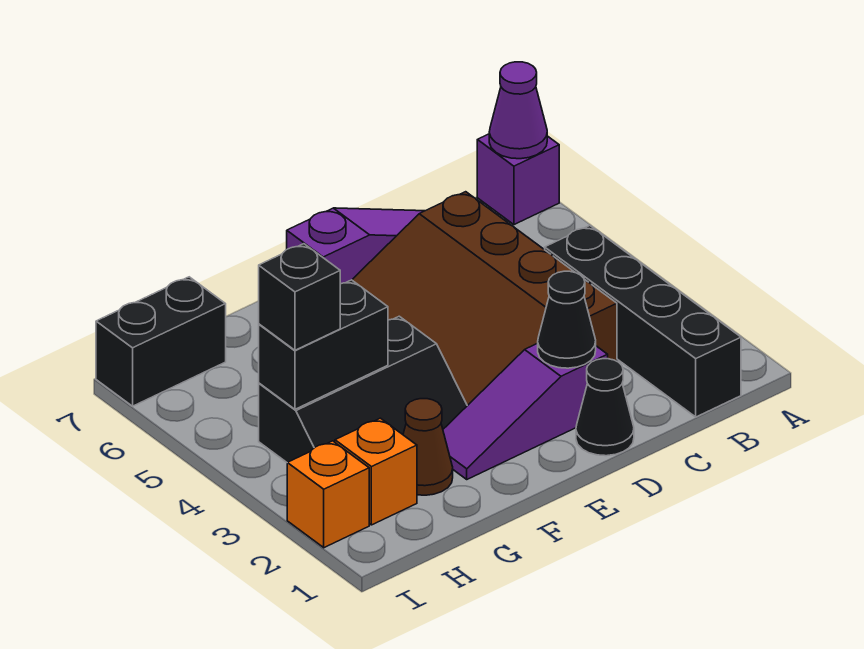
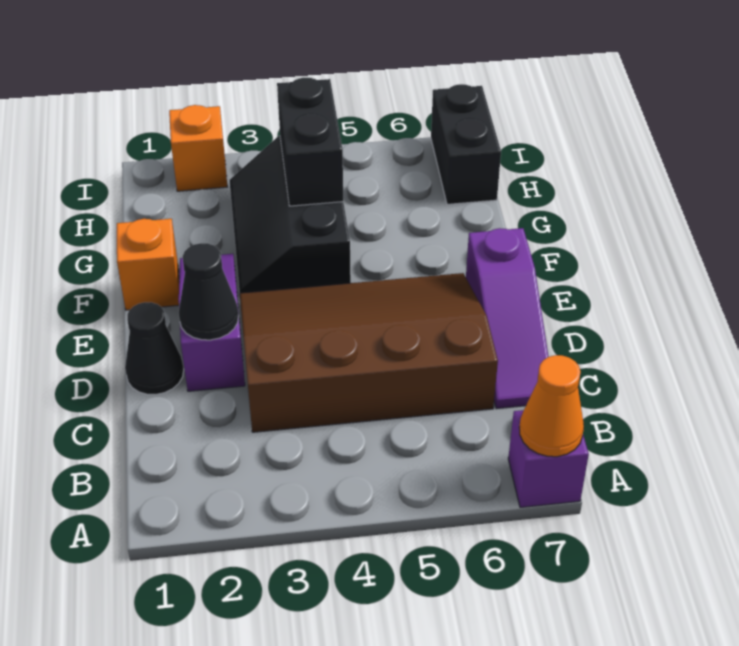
purple cone A7 level 2 -> orange cone A7 level 2
black brick B1:B4 level 1 -> none
brown cone G2 level 1 -> none
orange brick H2 level 1 -> orange brick F1 level 1
black brick H4 level 3 -> none

